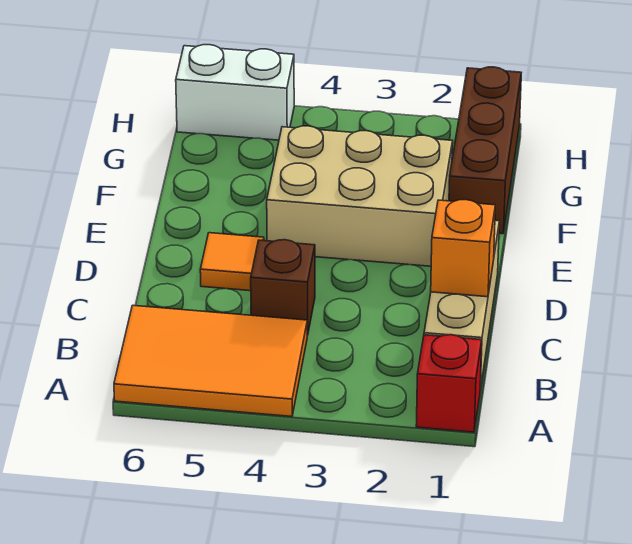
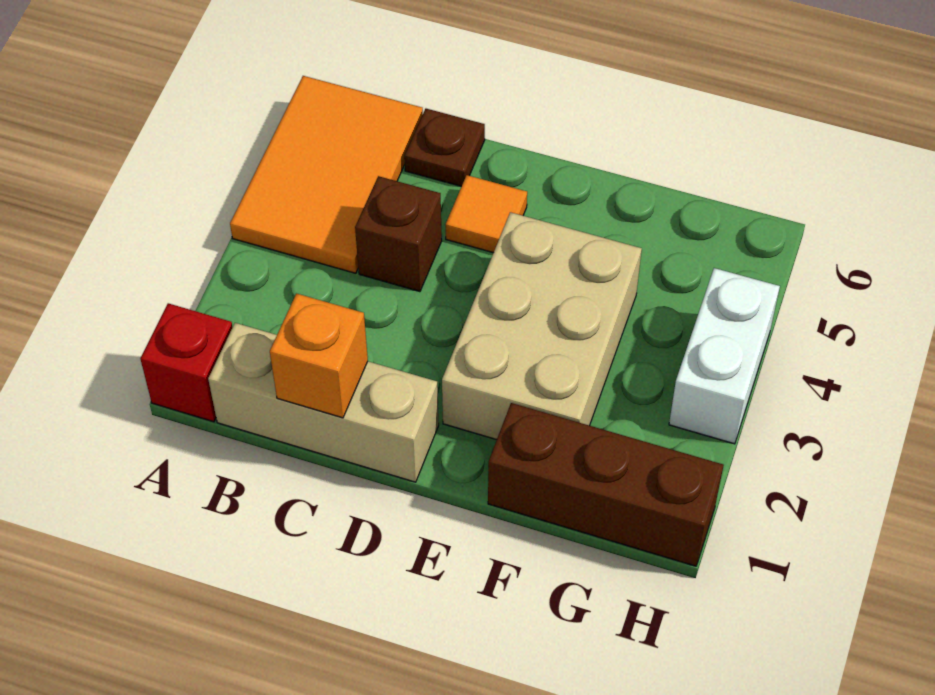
none -> brown plate C6 level 1
white brick H5:H6 level 1 -> white brick H3:H4 level 1

